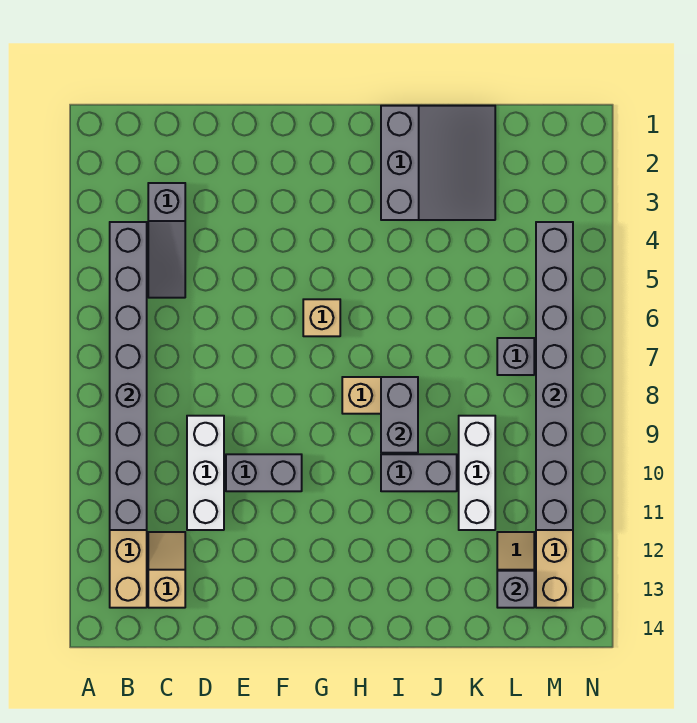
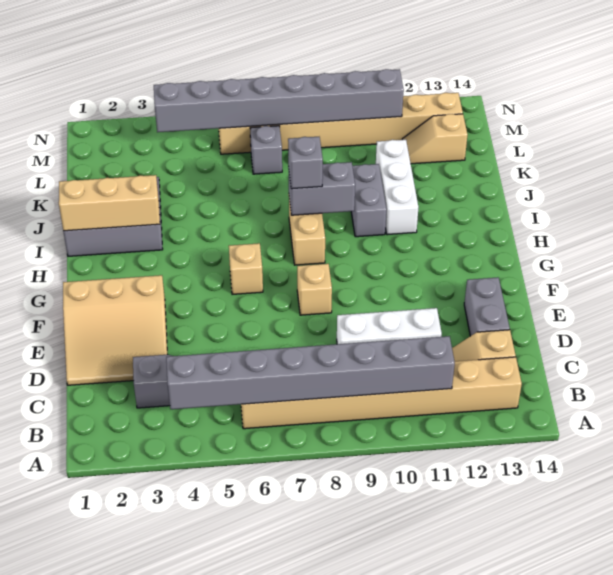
none -> tan slope D1:F3 level 1 top F
grey brick E10:F10 level 1 -> grey brick D13:E13 level 1
none -> tan brick F8 level 1
none -> tan brick I1:I3 level 2
white brick K9:K11 level 1 -> white brick I11:K11 level 1
grey brick L13 level 2 -> grey brick I8 level 3

